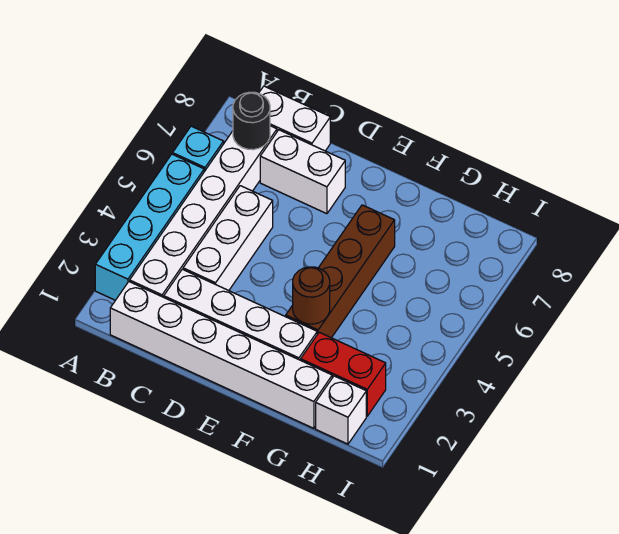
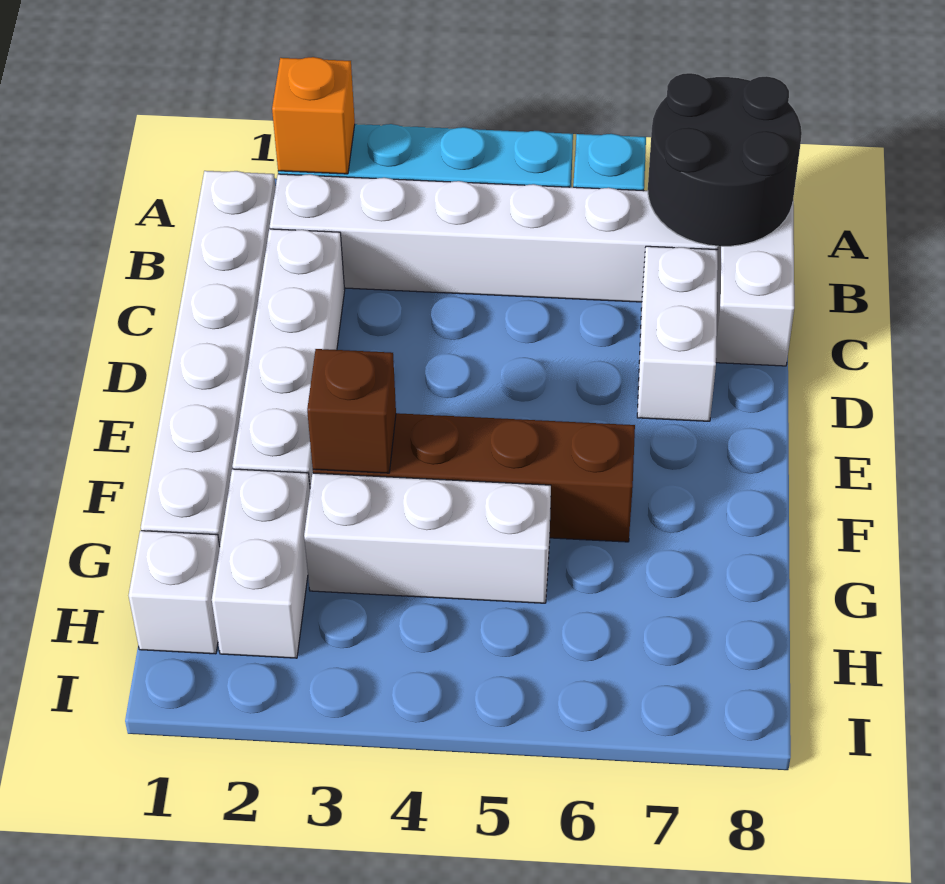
none -> orange brick A2 level 2
black round brick B7 level 2 -> black round brick A7:B8 level 2
white brick C3:C5 level 1 -> white brick G3:G5 level 1
brown round brick F3 level 2 -> brown brick F3 level 2
red brick G2:H2 level 1 -> white brick G2:H2 level 1

